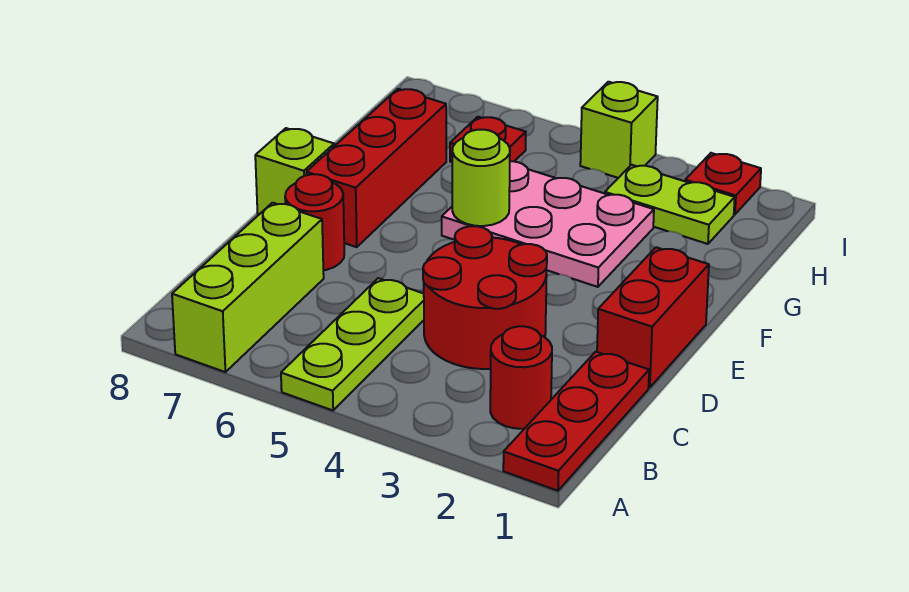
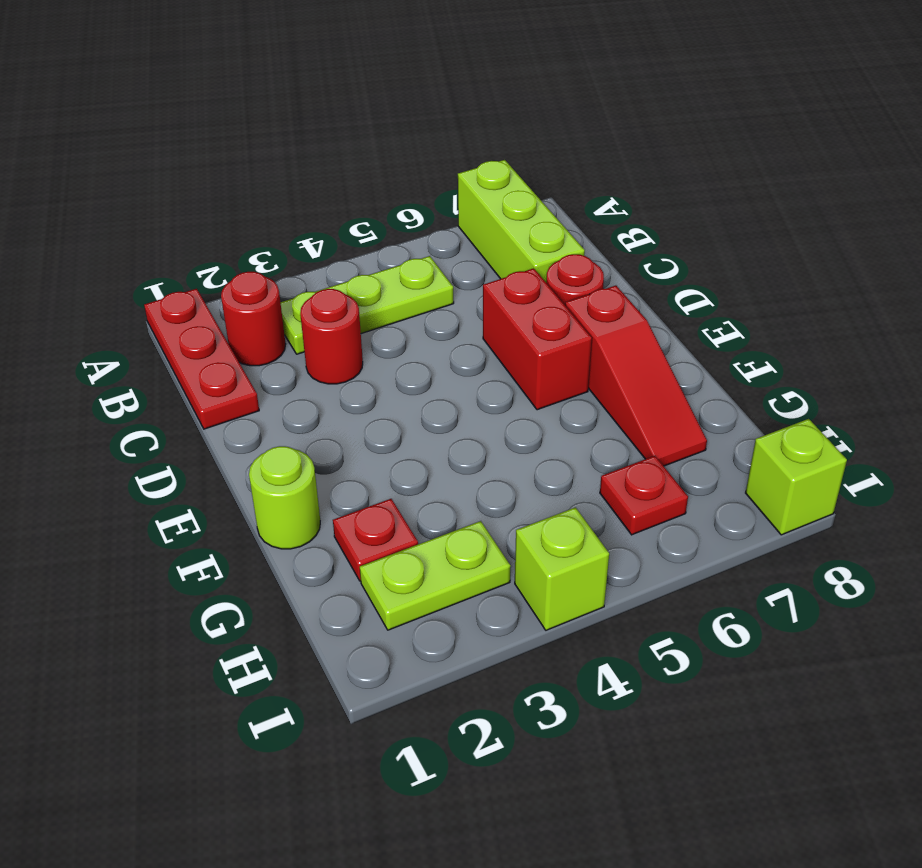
lime plate A5:C5 level 1 -> lime plate B3:B5 level 1
red round brick C3:D4 level 1 -> red round brick C3 level 1
red brick D1:E1 level 1 -> red brick D6:E6 level 1
red brick E7:G7 level 1 -> red slope E7:G7 level 1 top E
lime brick E8 level 1 -> lime brick I8 level 1
pink plate F3:G5 level 1 -> none
lime round brick F5 level 2 -> lime round brick F1 level 1
red plate I2 level 1 -> red plate G2 level 1

